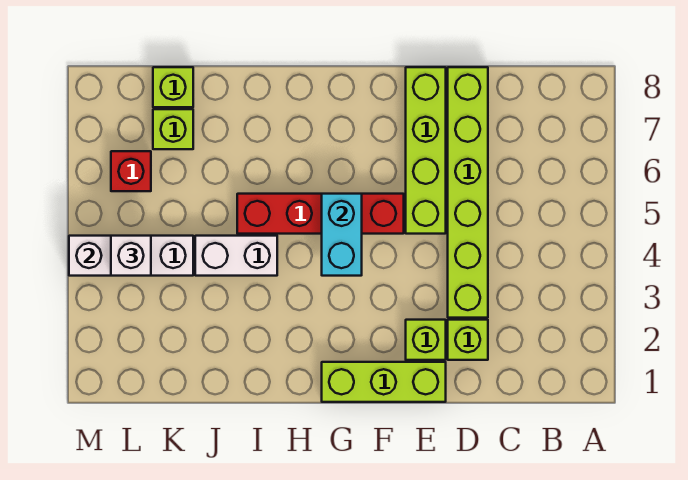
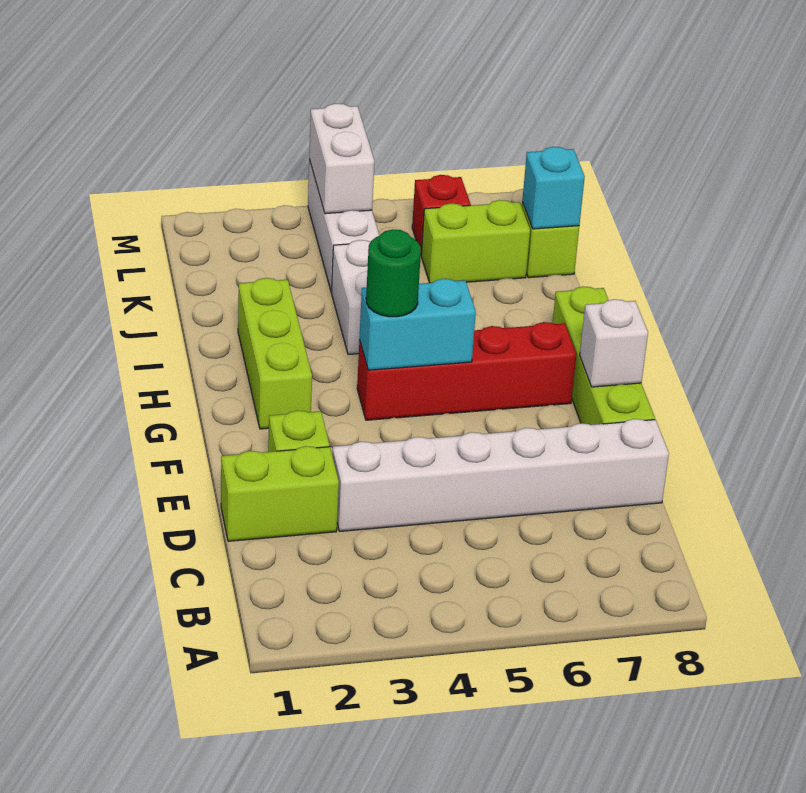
lime brick D2 level 1 -> lime brick D1:D2 level 1
lime brick D3:D8 level 1 -> white brick D3:D8 level 1
lime brick E1:G1 level 1 -> lime brick G2:I2 level 1
lime brick E5:E8 level 1 -> lime brick E8:H8 level 1
red brick F5:I5 level 1 -> red brick G4:G7 level 1
none -> green round brick G4 level 3
lime brick K7 level 1 -> lime brick K6:K7 level 1
none -> cyan brick K8 level 2
white brick L4 level 3 -> white brick F8 level 2

